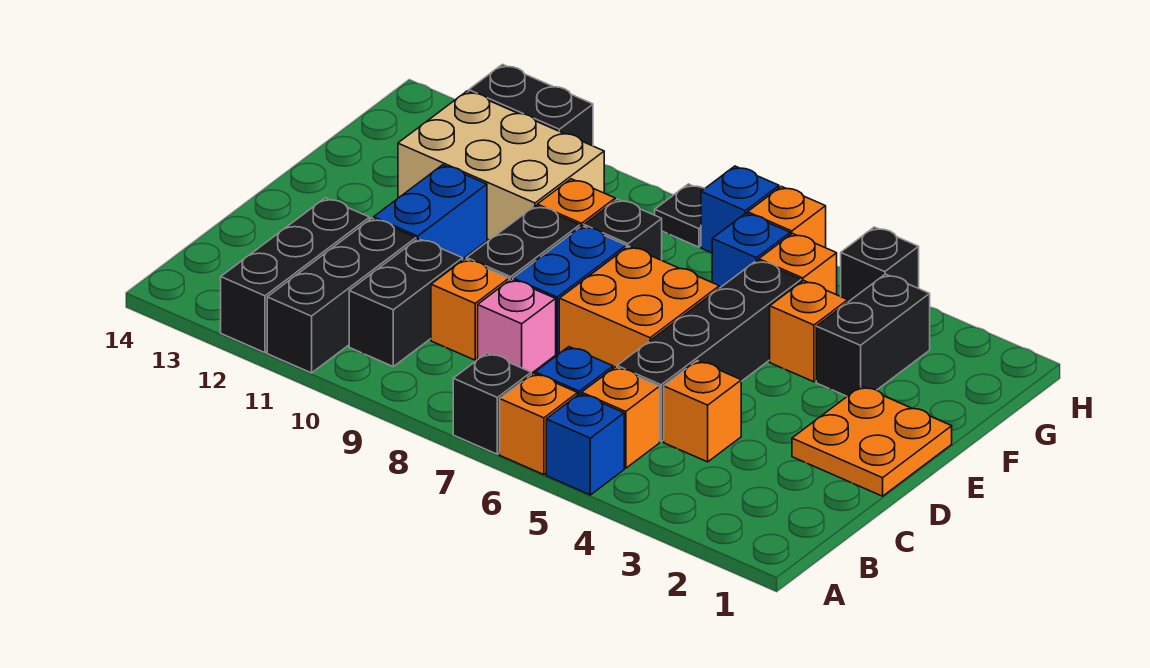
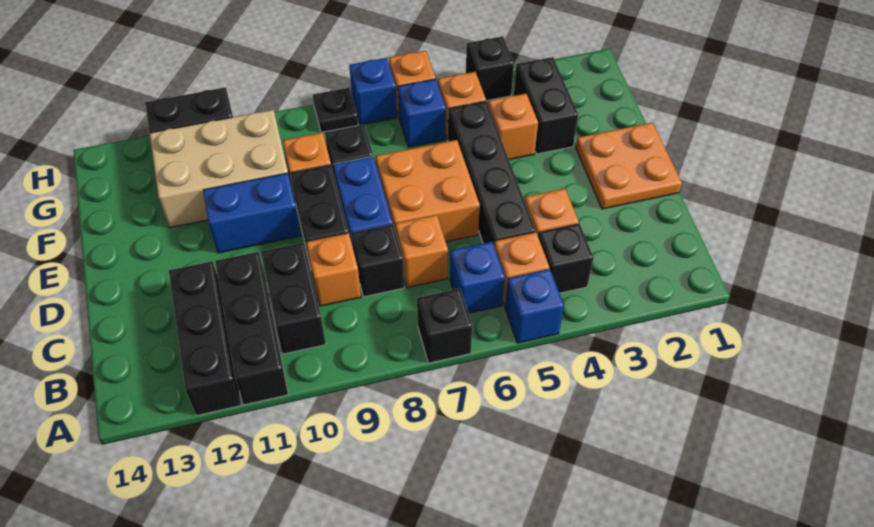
orange brick A6 level 1 -> orange brick C7 level 1
none -> black brick B4 level 1
pink brick C8 level 1 -> black brick C8 level 1
blue brick D11:E11 level 1 -> blue brick E10:E11 level 1

